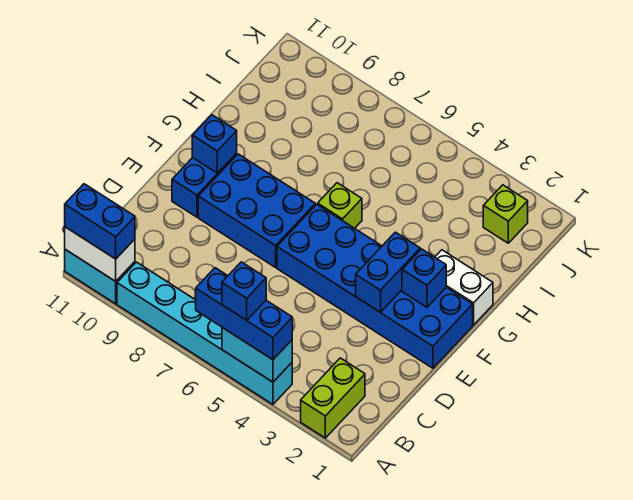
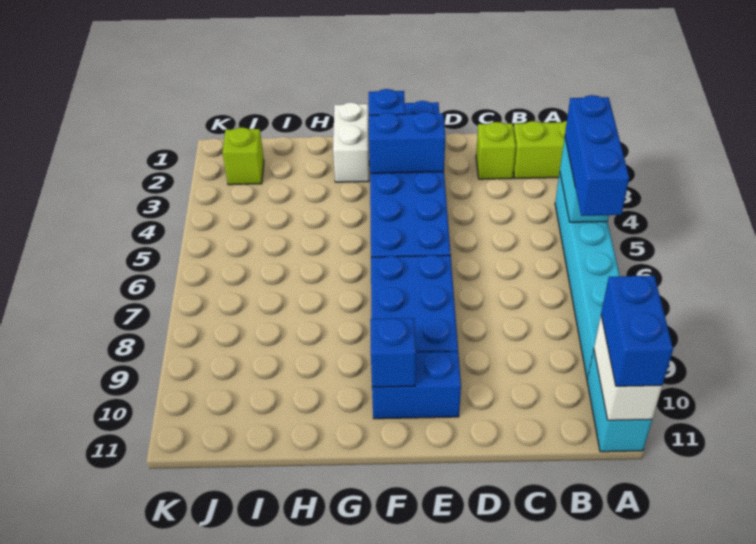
blue brick A5 level 4 -> none
lime brick G6 level 1 -> lime brick C2 level 1

